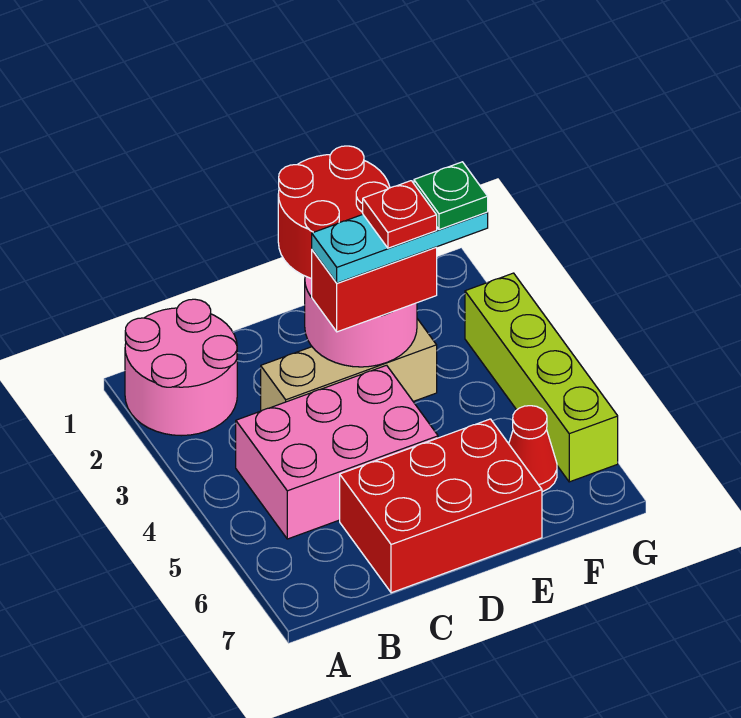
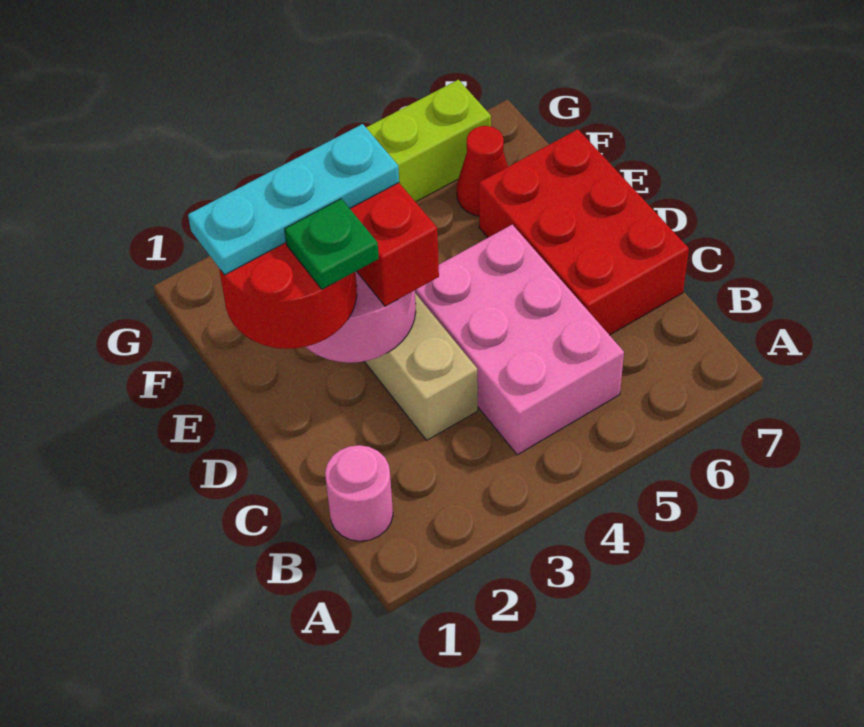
pink round brick A1:B2 level 1 -> pink round brick B1 level 1
cyan plate D3:F3 level 4 -> cyan plate E1:E3 level 4
red plate E3 level 5 -> none
green plate F3 level 5 -> green plate D2 level 4

